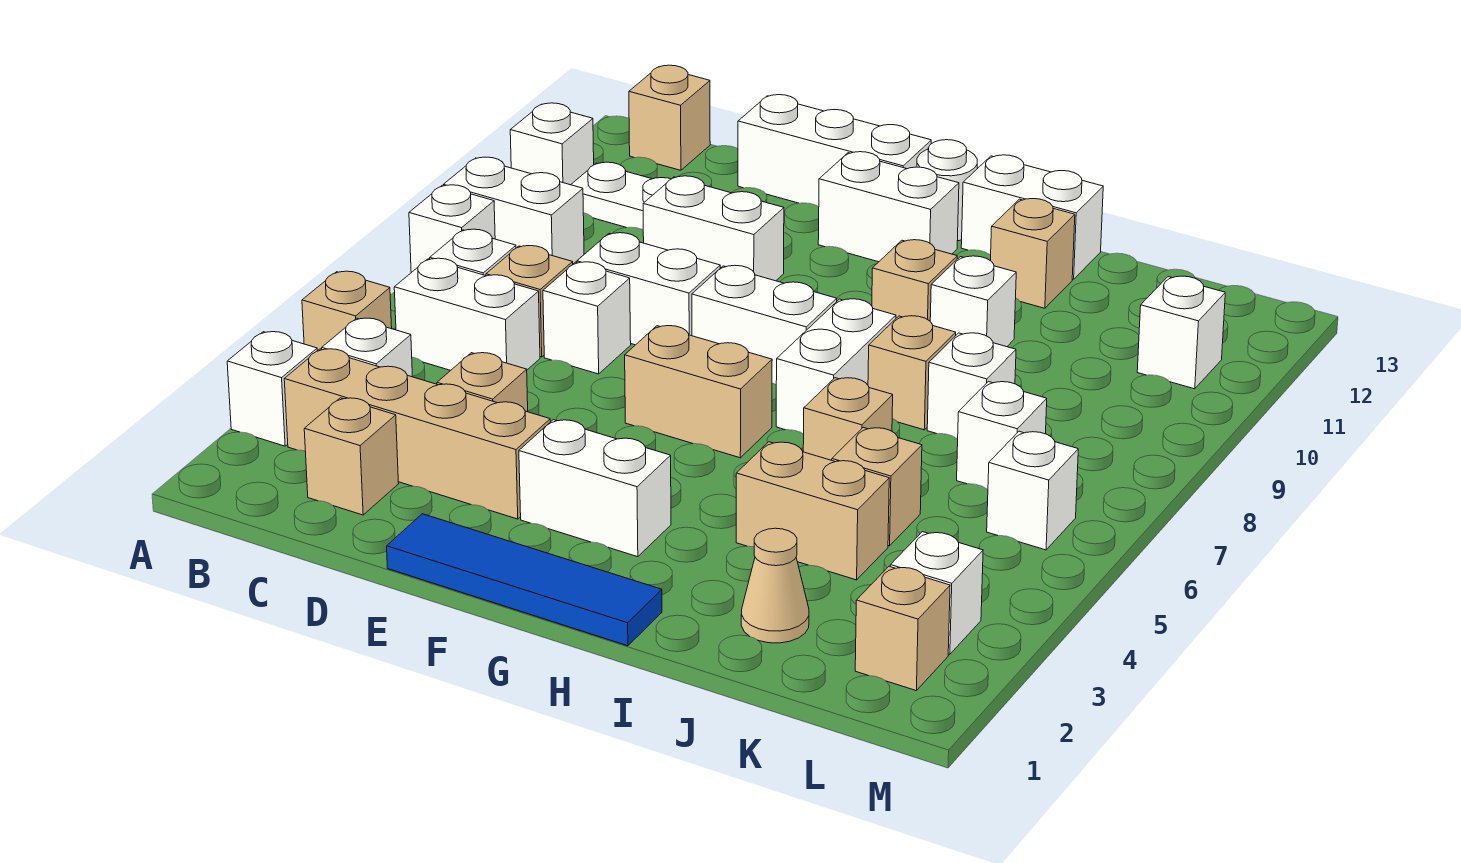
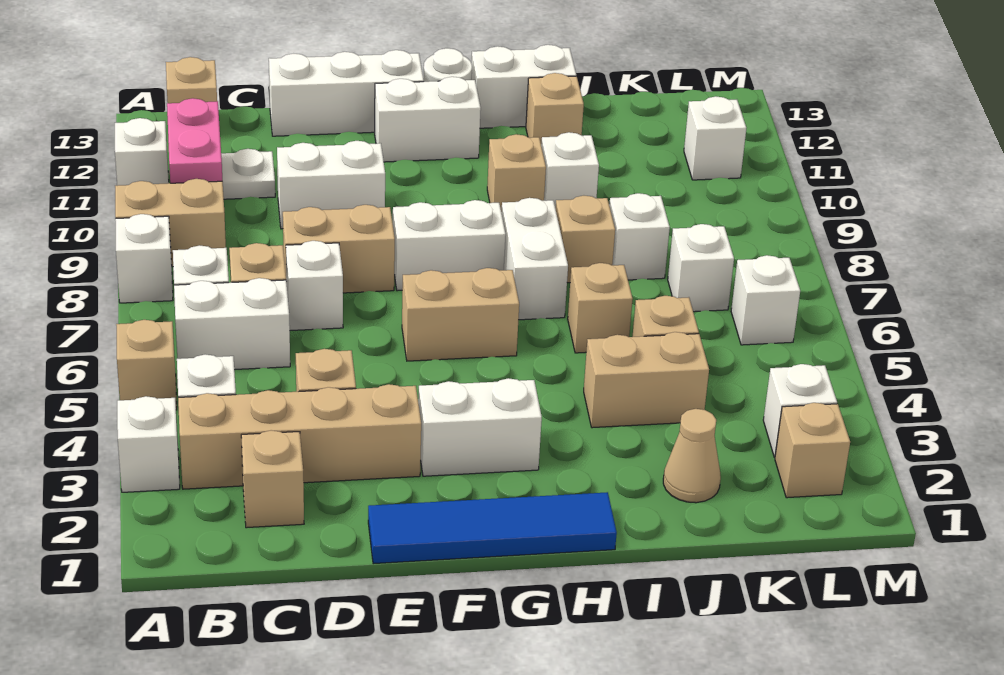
white brick A9:B9 level 1 -> tan brick A9:B9 level 1
none -> pink brick B10:B11 level 2
white brick D8:E8 level 1 -> tan brick D8:E8 level 1

